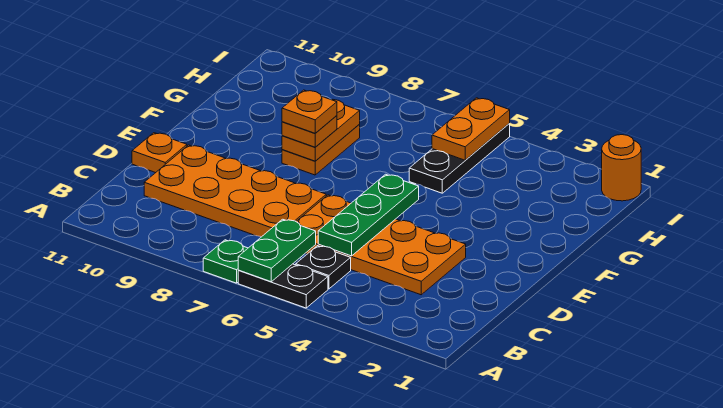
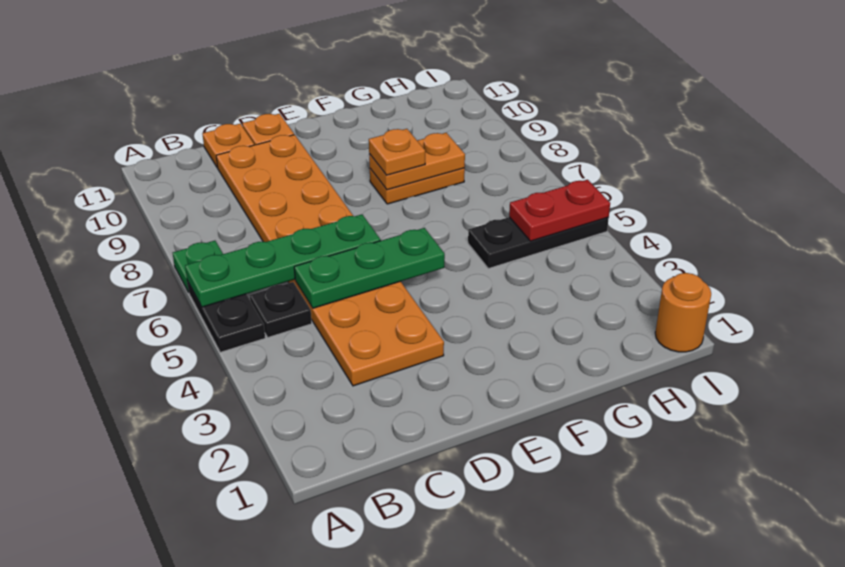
green plate A6:B6 level 2 -> green plate A6:D6 level 2
orange plate F8 level 4 -> orange plate C11 level 1
orange plate H5:I5 level 2 -> red plate H5:I5 level 2

